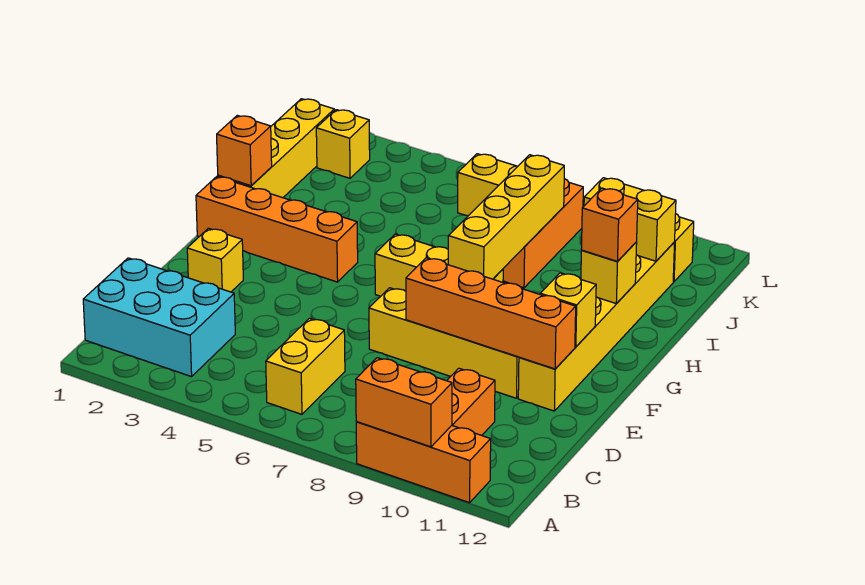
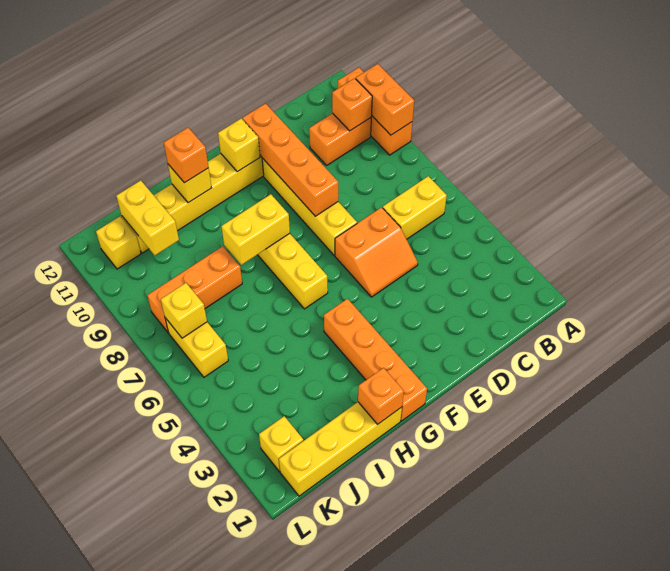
cyan brick B1:C3 level 1 -> none
none -> orange brick B10 level 2
none -> orange slope D5:E6 level 1 top 6
yellow brick E2 level 1 -> yellow brick K7 level 2
yellow brick G8:J8 level 2 -> yellow brick G8:H8 level 2

